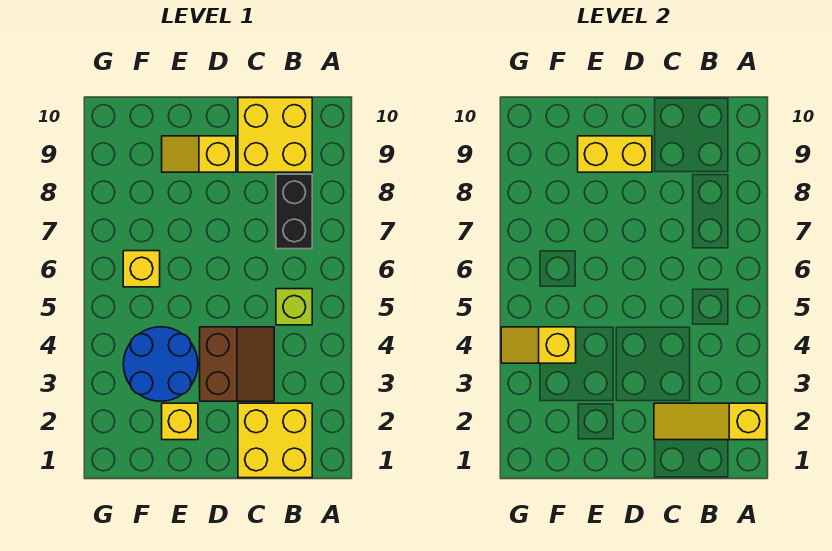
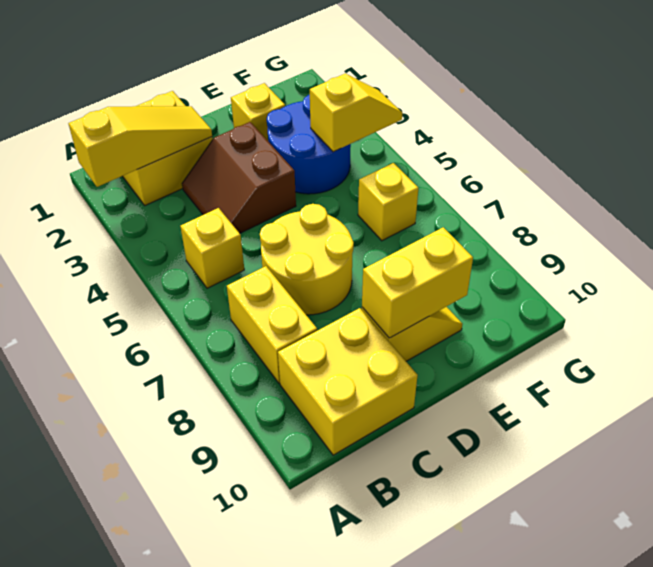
lime brick B5 level 1 -> yellow brick B5 level 1
black brick B7:B8 level 1 -> yellow brick B7:B8 level 1
none -> yellow round brick C6:D7 level 1

